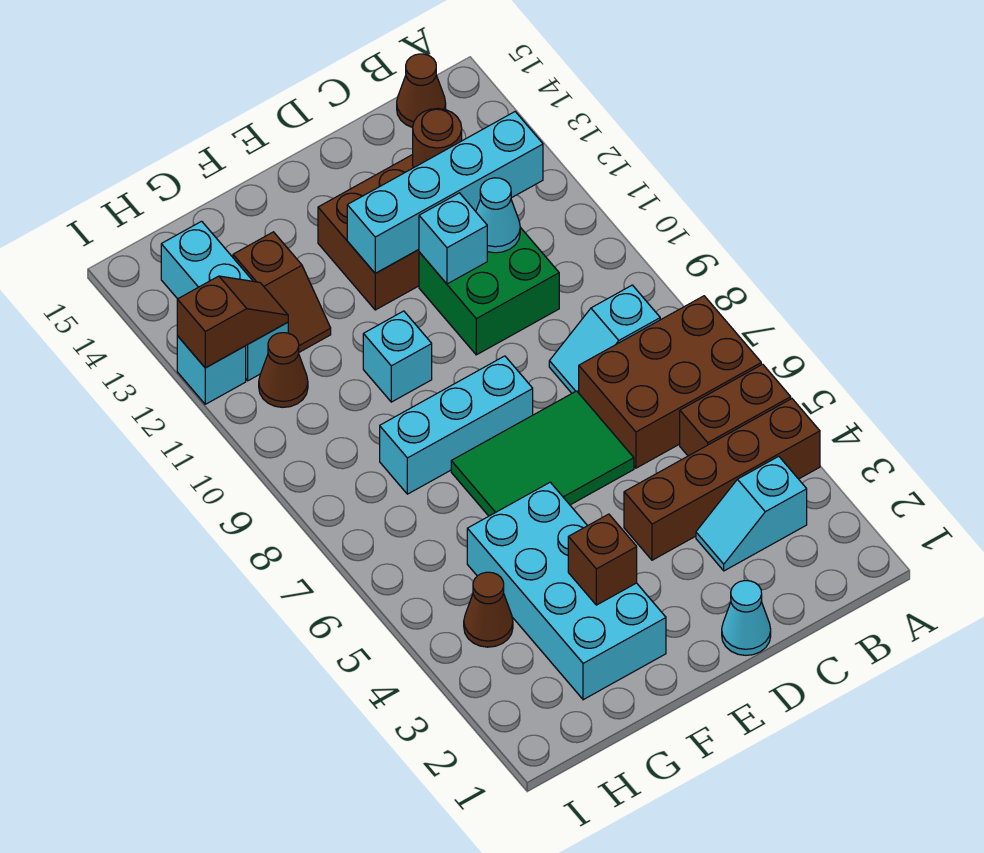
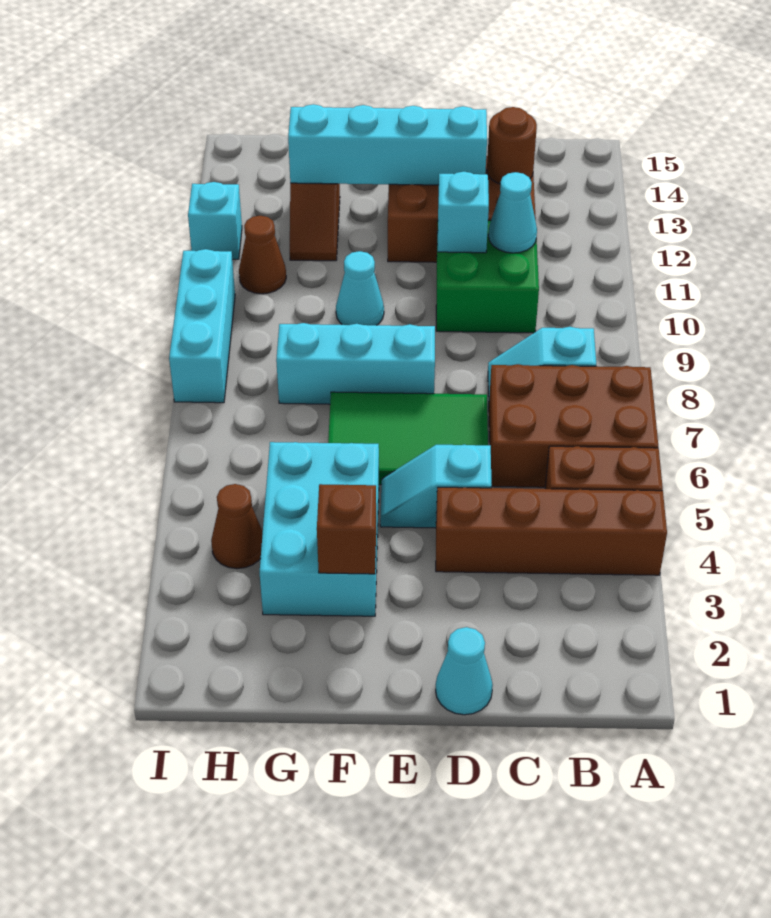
cyan slope B3:C3 level 1 top B -> cyan slope D5:E5 level 1 top D
cyan brick B12:E12 level 2 -> cyan brick D13:G13 level 2
brown cone B15 level 1 -> none
cyan brick F2:G5 level 1 -> cyan brick F3:G5 level 1
cyan brick F10 level 1 -> cyan cone F10 level 1
cyan brick H12:H14 level 1 -> cyan brick I8:I10 level 1
brown slope H12:I12 level 2 top I -> none

